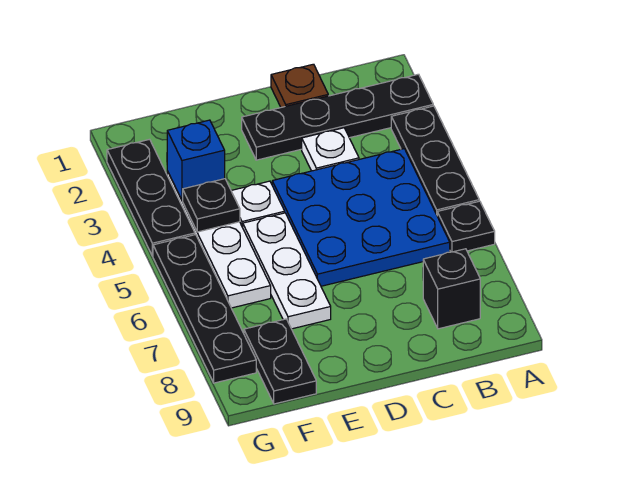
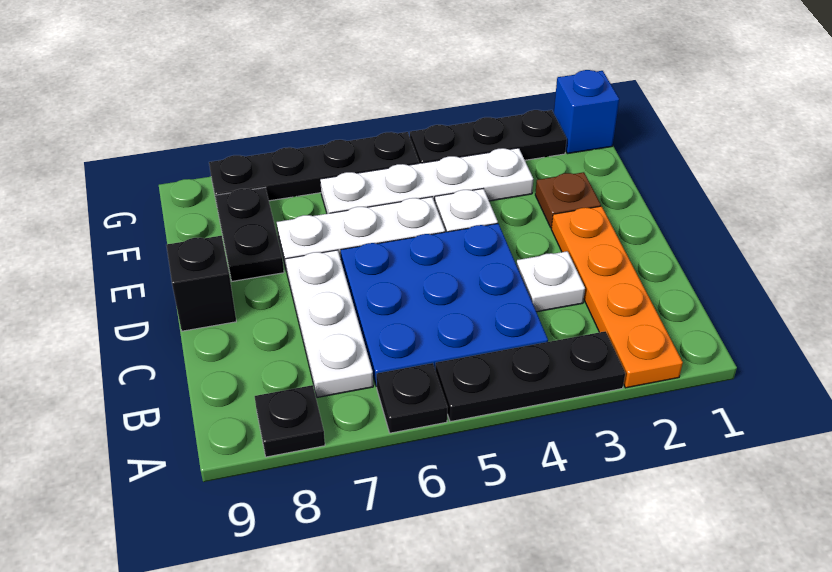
black plate A2:D2 level 1 -> orange plate A2:D2 level 1
none -> white plate B7:D7 level 1
black brick B8 level 1 -> black brick D9 level 1
brown plate C1 level 1 -> brown plate E2 level 1
blue brick F3 level 2 -> blue brick G1 level 1
black plate F4 level 2 -> black plate A8 level 1
black plate F8:F9 level 1 -> black plate E8:F8 level 1

